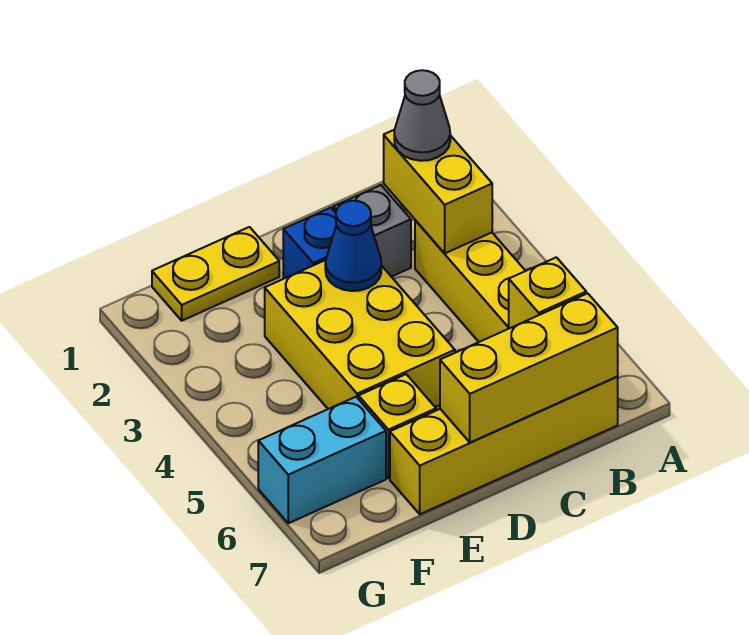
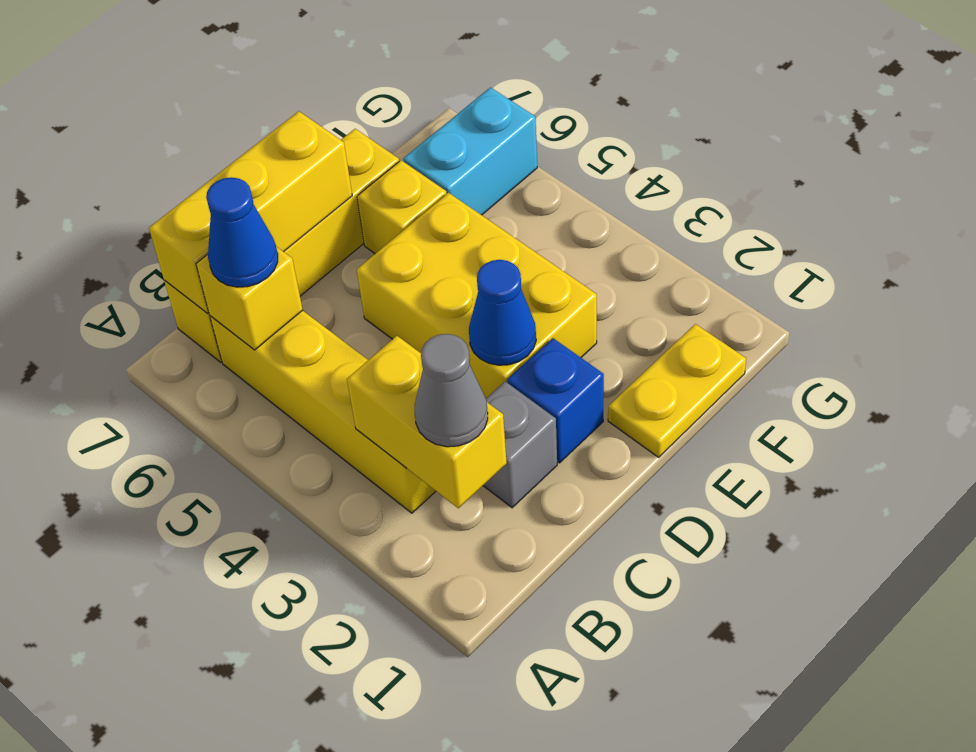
none -> blue cone B6 level 3

